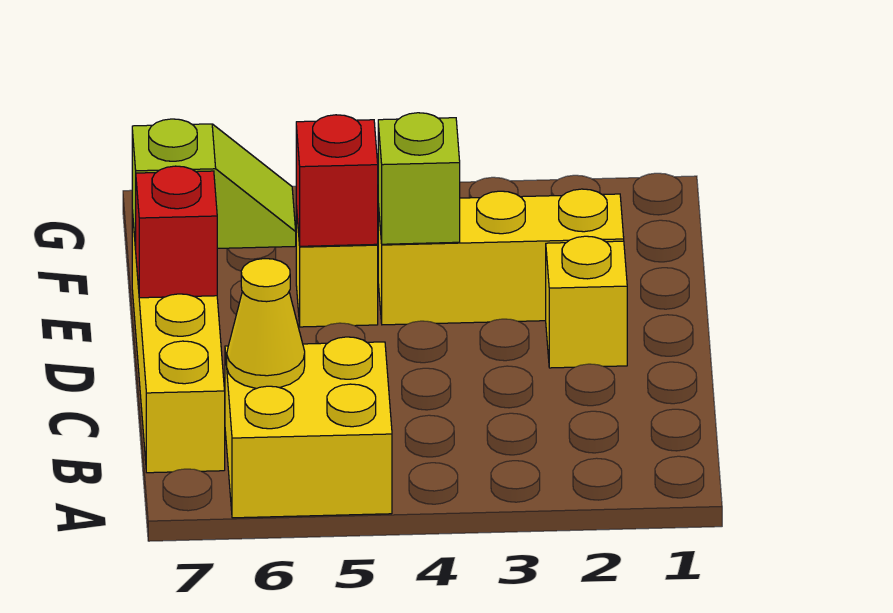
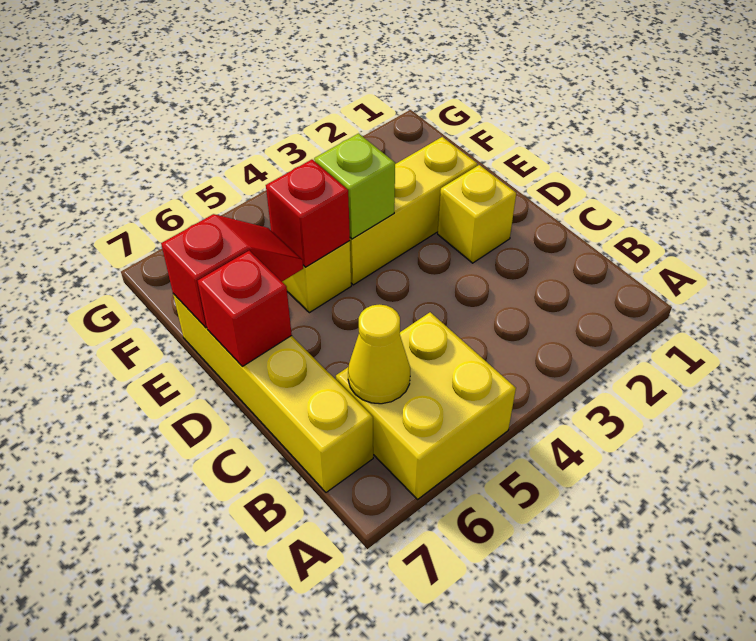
lime slope E6:E7 level 2 top 7 -> red slope E6:E7 level 2 top 7

